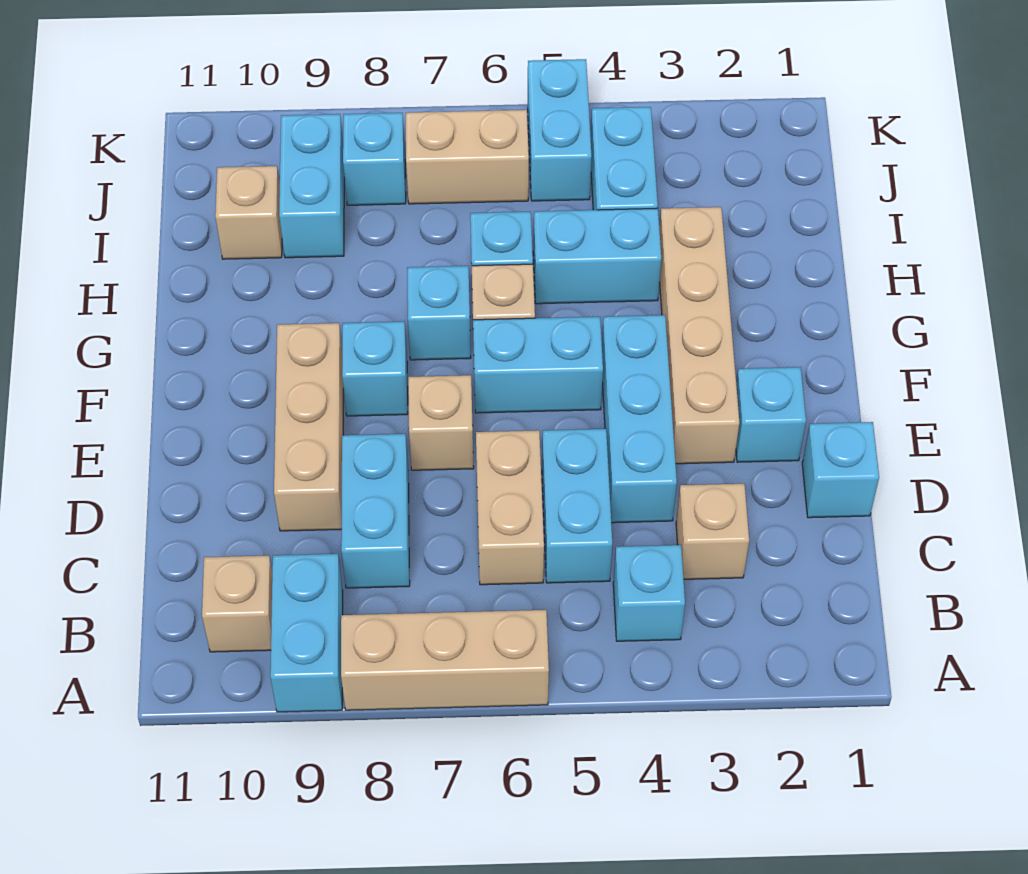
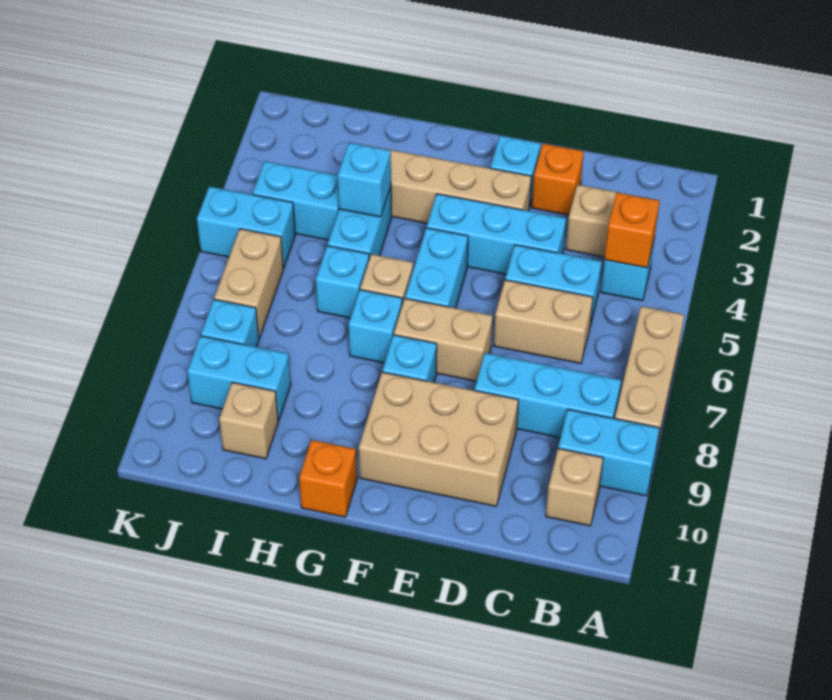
none -> orange brick B4 level 2
cyan brick C8:D8 level 1 -> cyan brick B8:D8 level 1
cyan brick D1 level 1 -> cyan brick H4 level 2
none -> orange brick D2 level 1
tan brick D9:F9 level 1 -> tan brick D9:F10 level 1
tan brick E7 level 1 -> tan brick E7:F7 level 1
none -> orange brick G11 level 1

